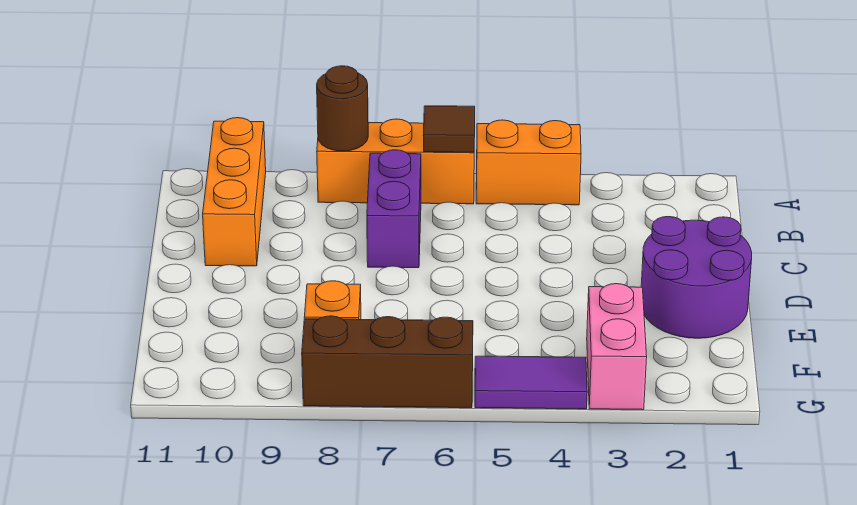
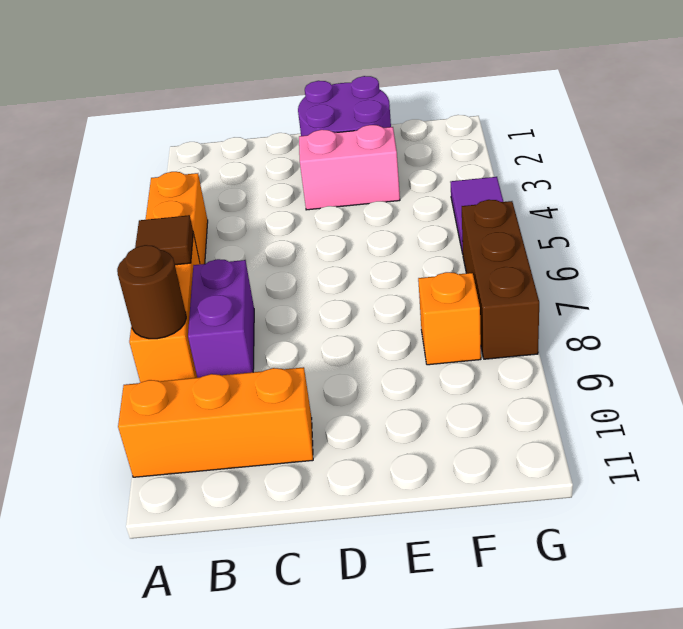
purple brick B7:C7 level 1 -> purple brick B7:B8 level 1
pink brick F3:G3 level 1 -> pink brick D3:E3 level 1

